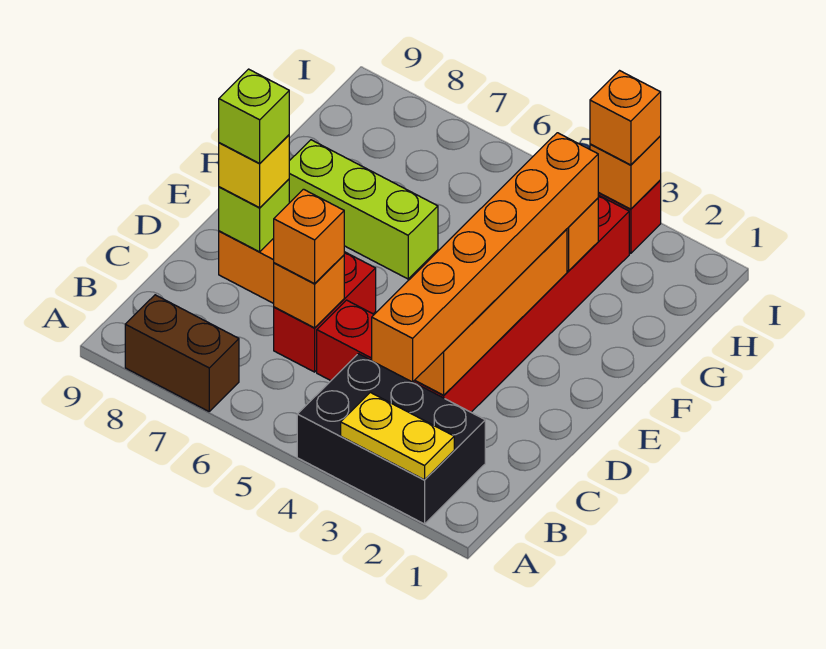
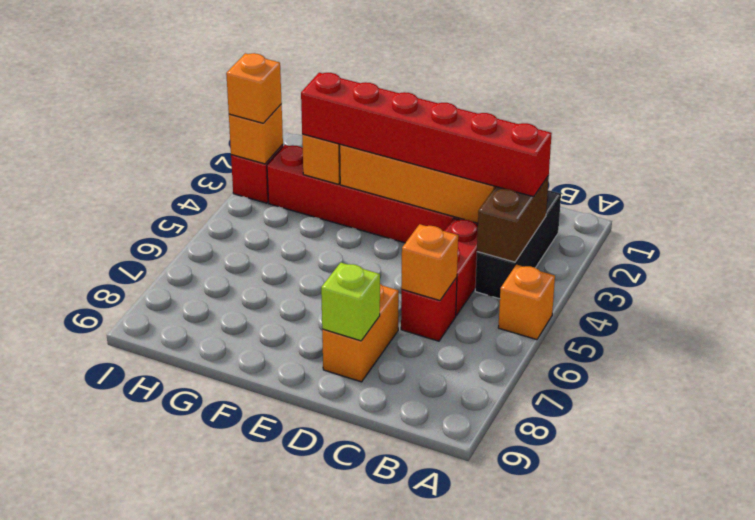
black brick A2:B4 level 1 -> black brick B2:B4 level 1
yellow plate A2:A3 level 2 -> none
brown brick A7:A8 level 1 -> brown brick B3:B4 level 2
orange brick B3:G3 level 3 -> red brick B3:G3 level 3
red brick C6:D6 level 1 -> red brick C6 level 1
orange brick C6 level 3 -> orange brick A5 level 1
yellow brick D8 level 3 -> none
lime brick D8 level 4 -> none
lime brick F6:F8 level 1 -> none

